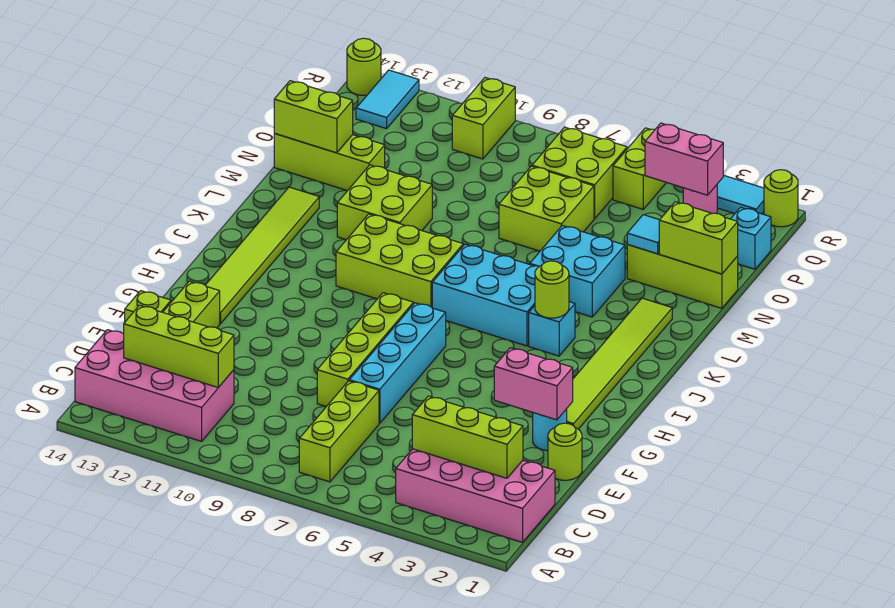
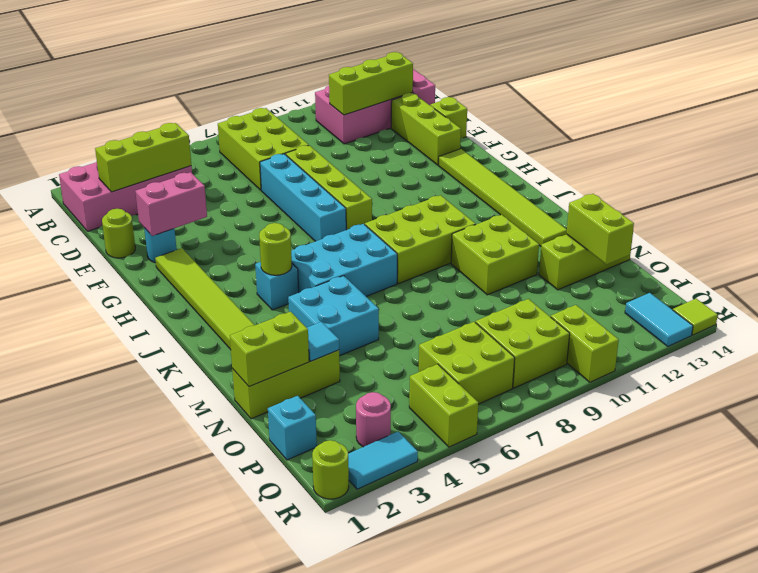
lime brick B7:D7 level 1 -> lime brick B7:D8 level 1
lime brick N6:O7 level 1 -> lime brick P8:Q9 level 1
lime brick N13:N14 level 2 -> lime brick N13:O13 level 2
pink brick Q3:Q4 level 2 -> none
lime round brick R14 level 1 -> lime tile R14 level 1

